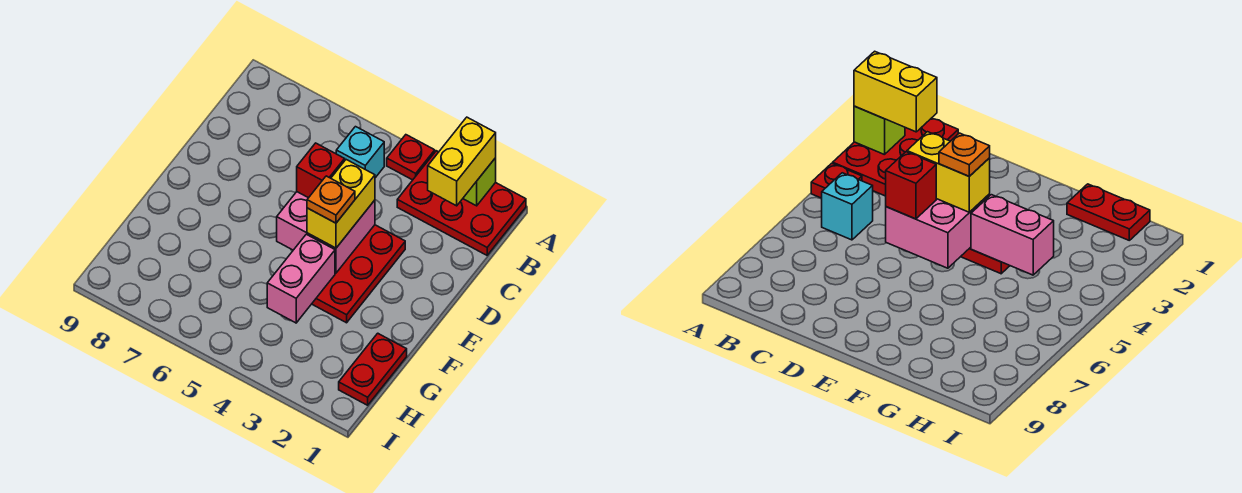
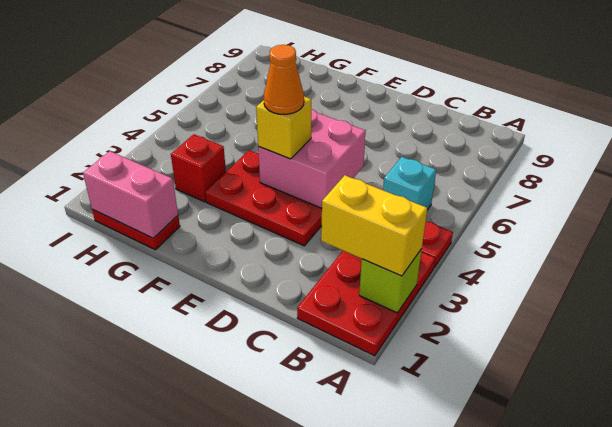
yellow brick D4:E4 level 3 -> yellow brick E4 level 3
red brick D5 level 3 -> red brick G3 level 1
orange plate E4 level 4 -> orange cone E4 level 4
pink brick F4:G4 level 2 -> pink brick G1:H1 level 2

